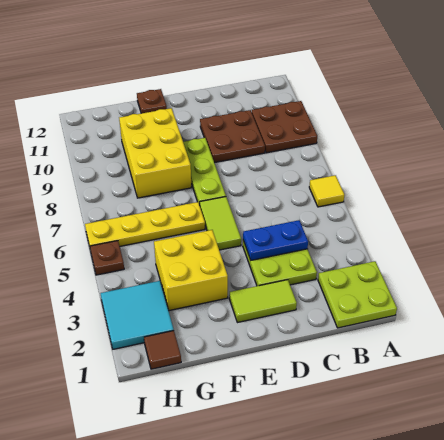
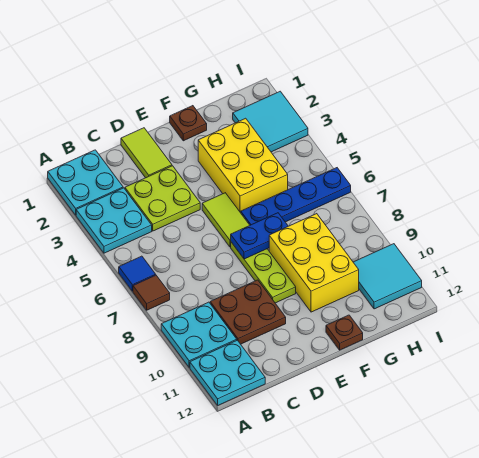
lime plate A1:B2 level 1 -> cyan plate A1:B2 level 1
none -> cyan plate A3:B4 level 1
yellow tile A6 level 1 -> blue tile A6 level 1
brown plate A9:B10 level 1 -> cyan plate A9:B10 level 1
none -> cyan plate A11:B12 level 1
blue plate C4:D4 level 2 -> blue plate E7:F7 level 2
lime tile D2:E2 level 1 -> lime tile D1:D2 level 1
yellow brick F3:G4 level 1 -> yellow brick F3:G5 level 1
yellow plate F6:I6 level 1 -> blue plate F6:I6 level 1
brown tile H1 level 1 -> brown tile A7 level 1
none -> cyan tile H10:I11 level 1
brown plate I5 level 1 -> brown plate F1 level 1

